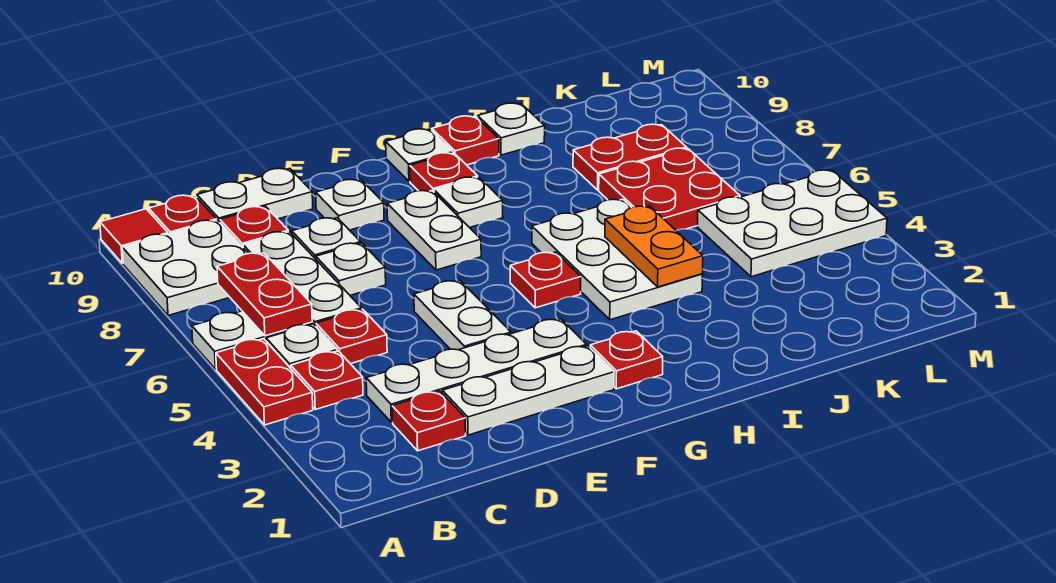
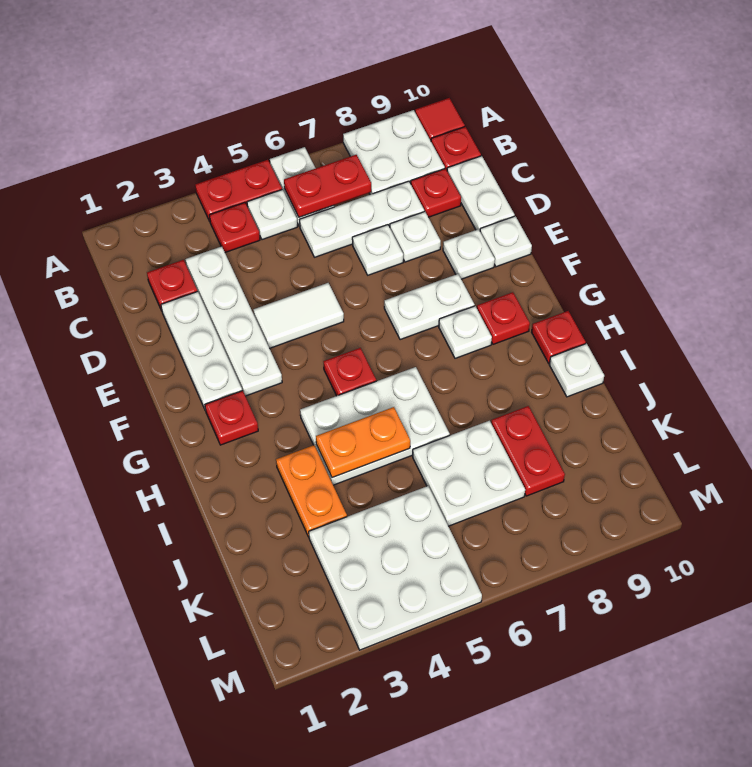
red plate C5 level 1 -> none
white plate E4:E5 level 1 -> white tile E4:E5 level 1
white plate G10 level 1 -> white plate E10 level 1
none -> orange plate I3:J3 level 1
red plate J6:K7 level 1 -> white plate J6:K7 level 1
white plate K4:M5 level 1 -> white plate K3:M5 level 1

